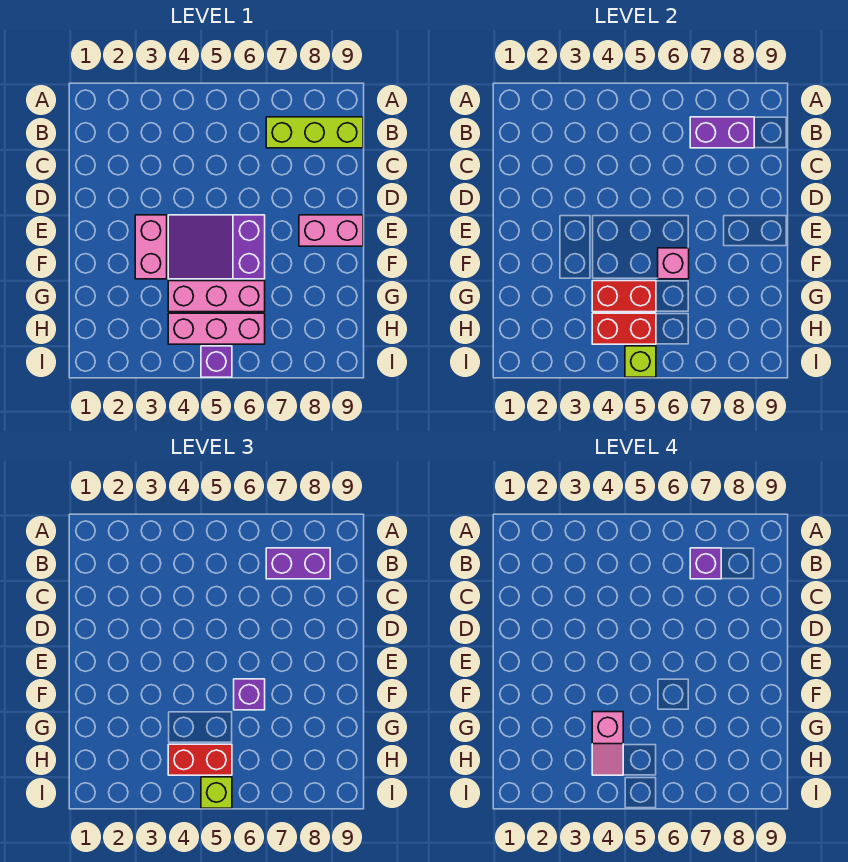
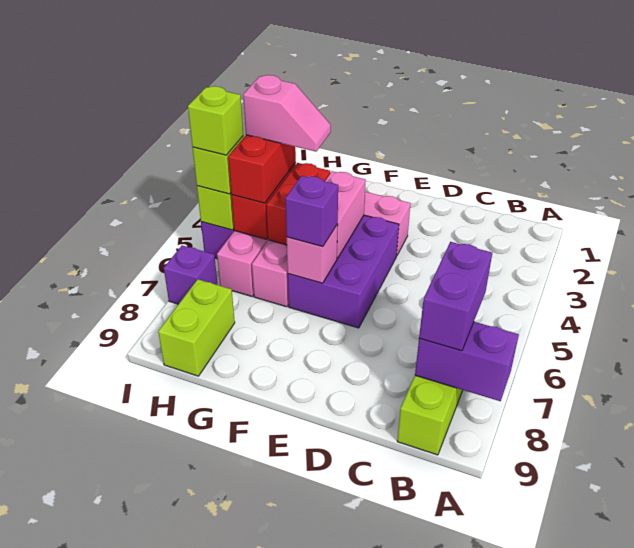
purple brick B7:B8 level 2 -> purple brick A8:B8 level 2
purple brick B7 level 4 -> purple brick I7 level 1
purple slope E4:F6 level 1 top 6 -> purple brick E4:F6 level 1
pink brick E8:E9 level 1 -> pink brick F4:F5 level 2
pink slope G4:H4 level 4 top G -> pink slope G4:H4 level 4 top H
none -> lime brick H8:H9 level 1
none -> lime brick I5 level 4

